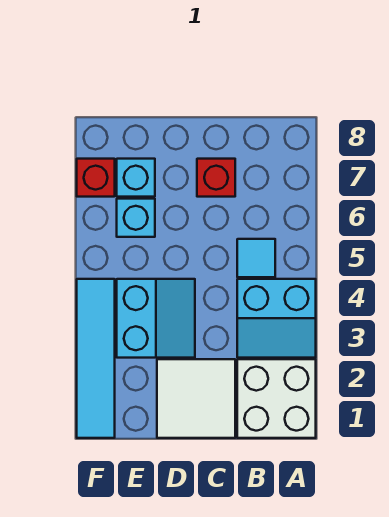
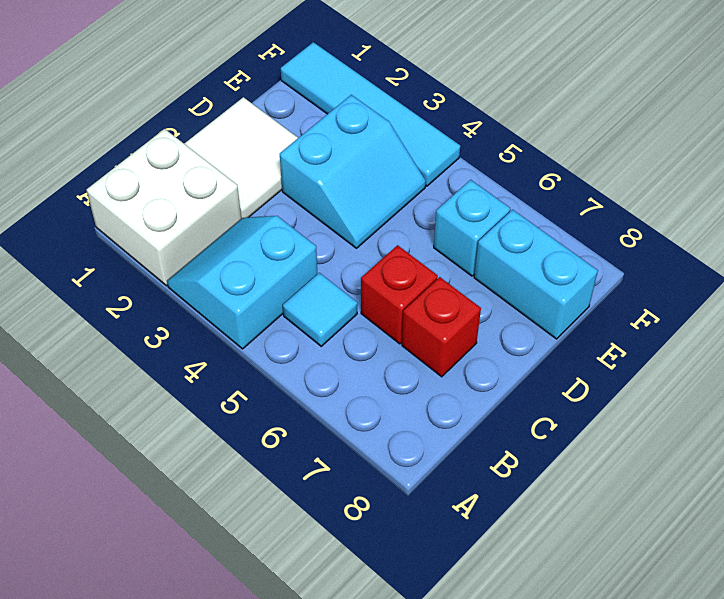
cyan slope D3:E4 level 1 top E -> cyan slope D3:E4 level 1 top 3
cyan brick E7 level 1 -> cyan brick E7:E8 level 1
red brick F7 level 1 -> red brick C6 level 1

